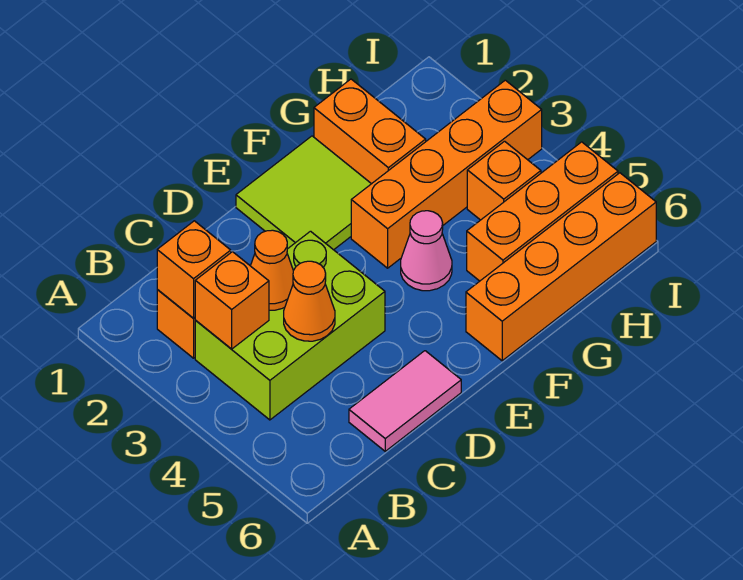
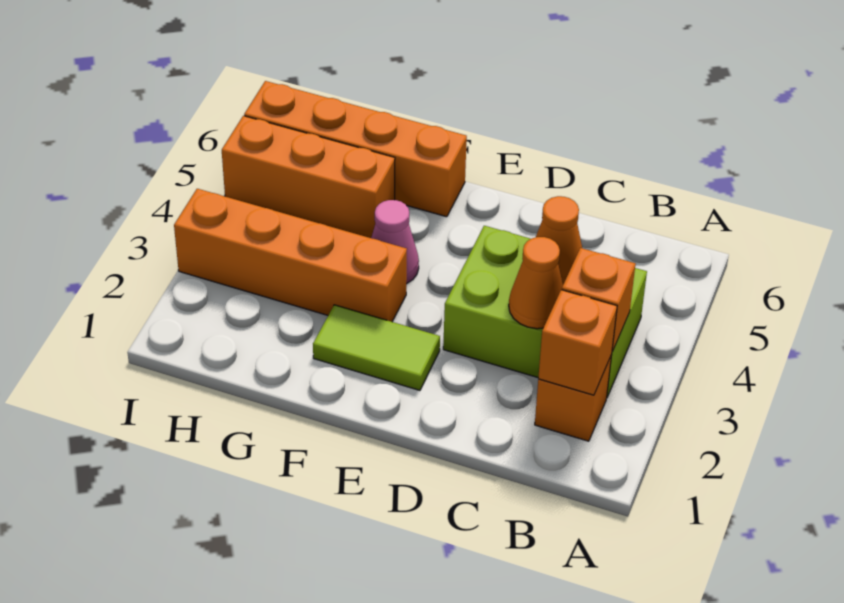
pink tile C6:D6 level 1 -> none
lime tile E1:F2 level 1 -> lime tile E2:F2 level 1
orange brick G1:G2 level 1 -> none
orange brick H4 level 1 -> none

